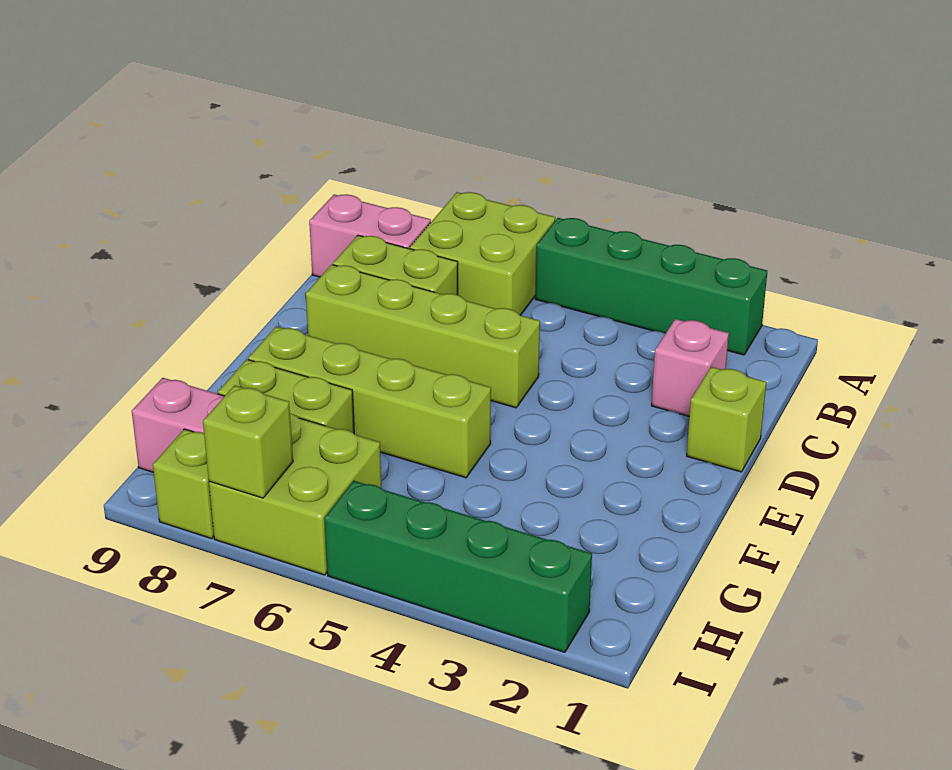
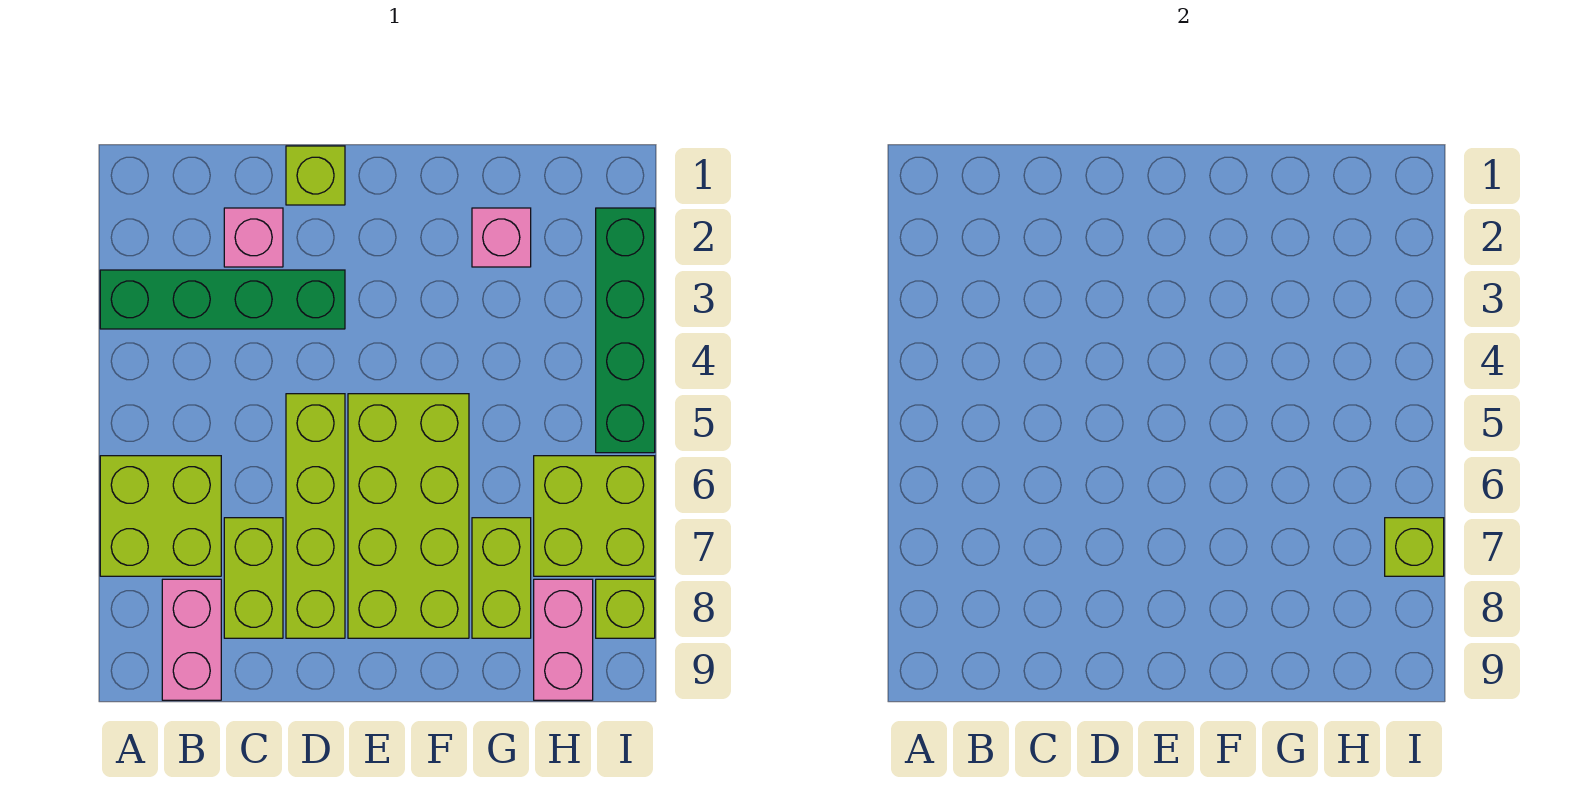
green brick A2:A5 level 1 -> green brick A3:D3 level 1
lime brick F5:F8 level 1 -> lime brick E5:F8 level 1
none -> pink brick G2 level 1

